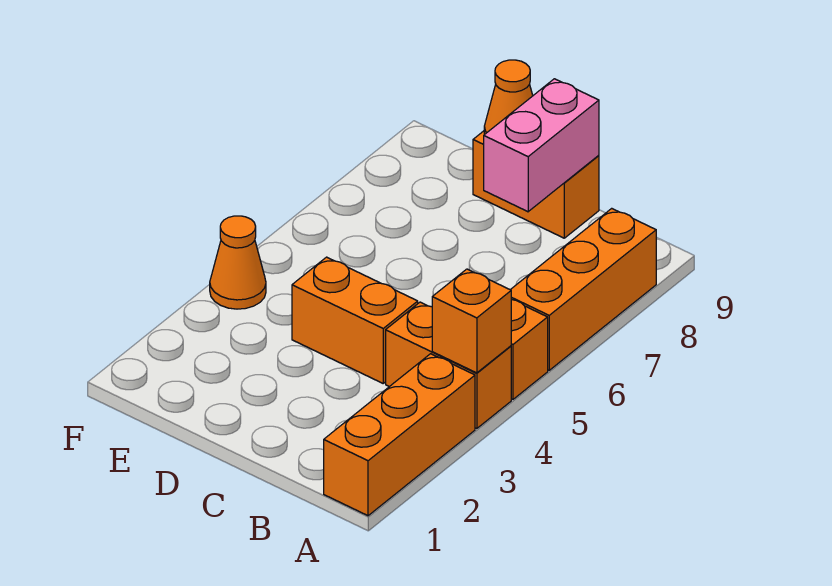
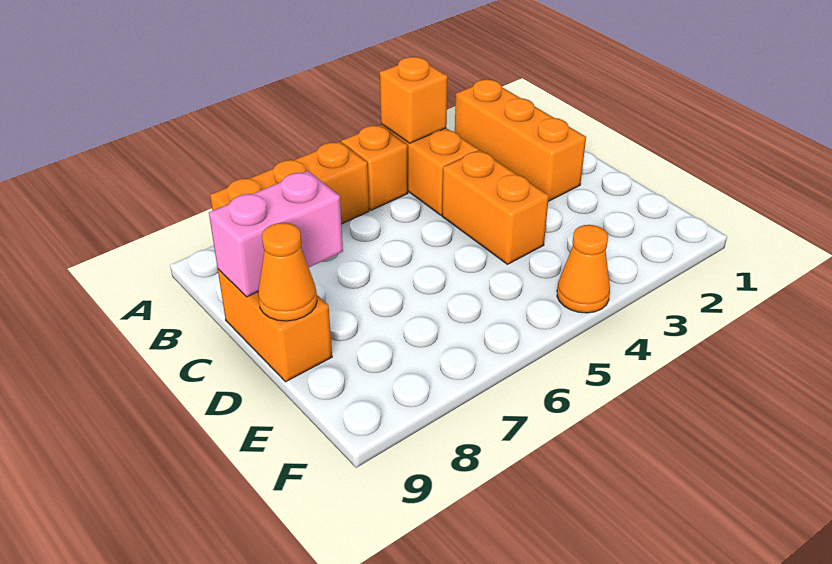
orange brick A1:A3 level 1 -> orange brick A2:C2 level 1

